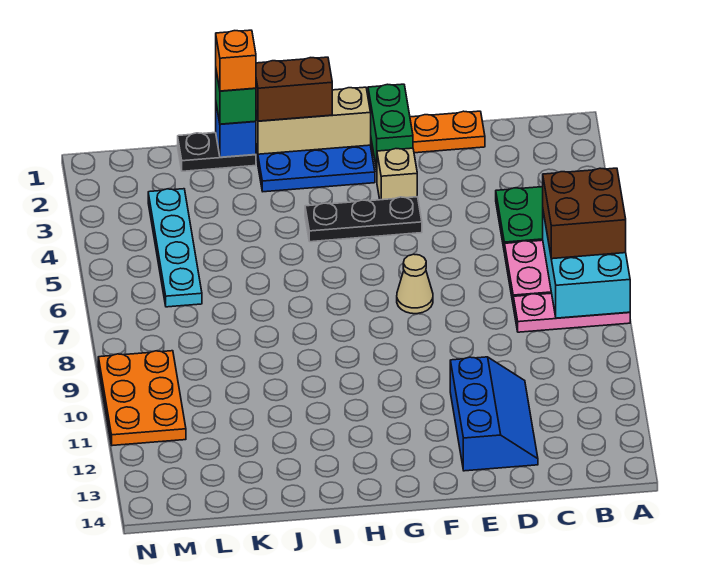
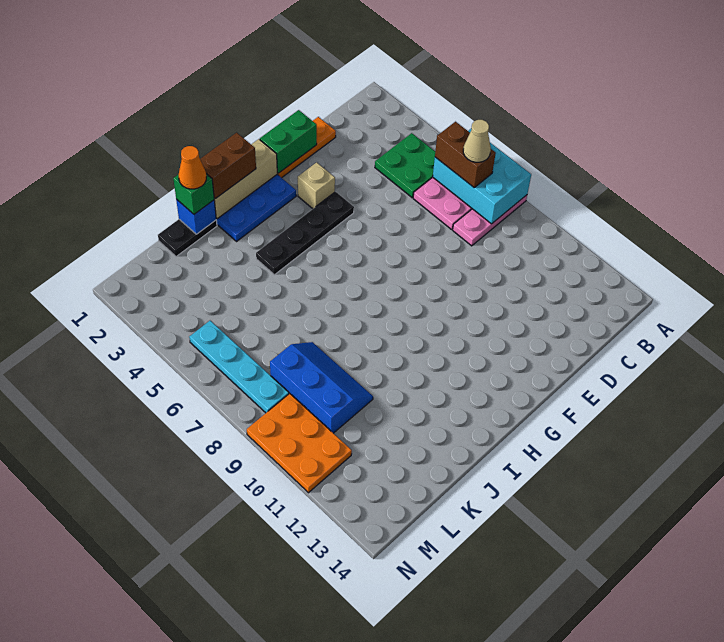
brown brick A6:B7 level 3 -> brown brick B6:B7 level 3
blue slope D11:E13 level 1 top E -> blue slope K8:L10 level 1 top L
green brick F1:F2 level 2 -> green brick E1:F1 level 2
black plate F4:H4 level 1 -> black plate F4:I4 level 1
tan cone F7 level 1 -> tan cone B7 level 4
orange brick J1 level 4 -> orange cone J1 level 4
cyan plate L3:L6 level 1 -> cyan plate M5:M8 level 1

